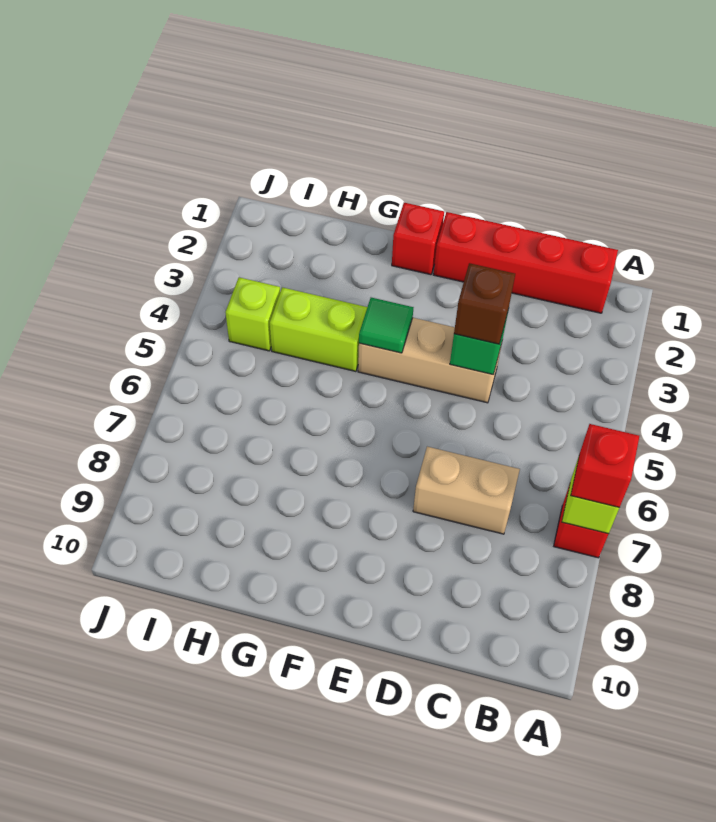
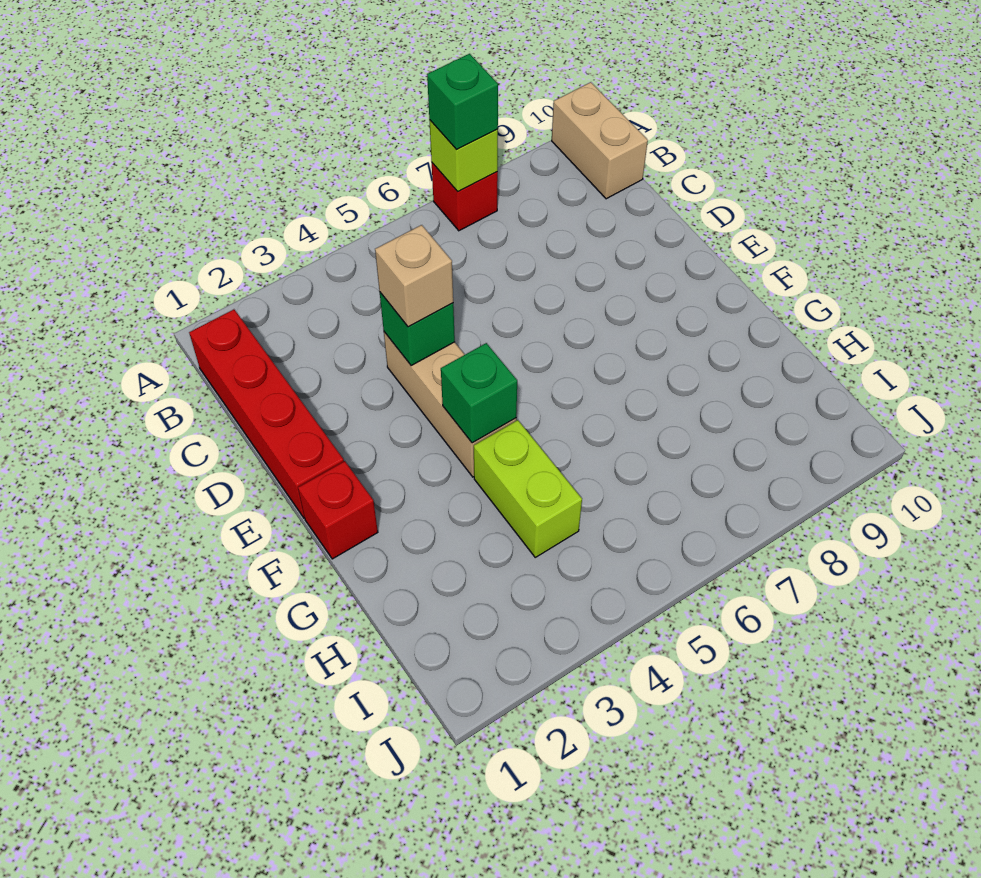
red brick A7 level 3 -> green brick A7 level 3
tan brick C7:D7 level 1 -> tan brick A10:B10 level 1
brown brick D4 level 3 -> tan brick D4 level 3
green tile F4 level 2 -> green brick F4 level 2
lime brick I4 level 1 -> none

